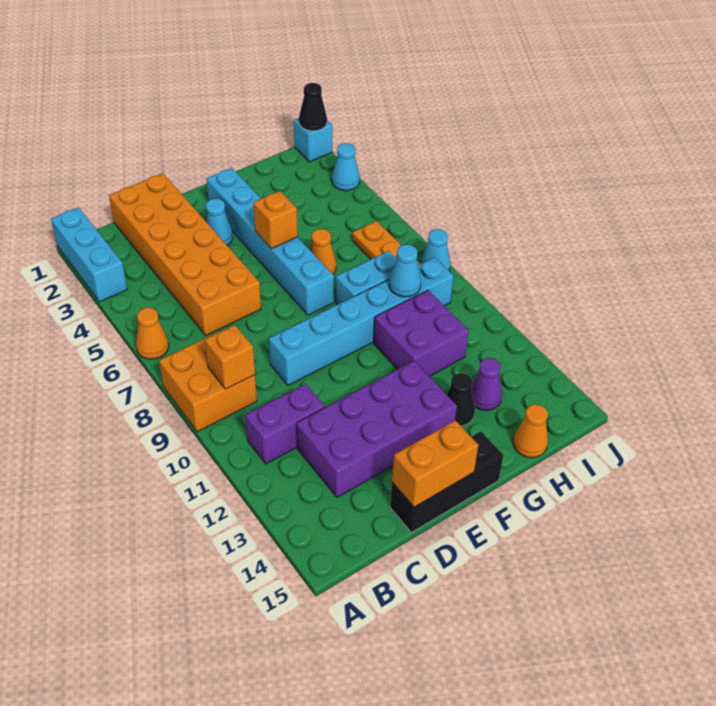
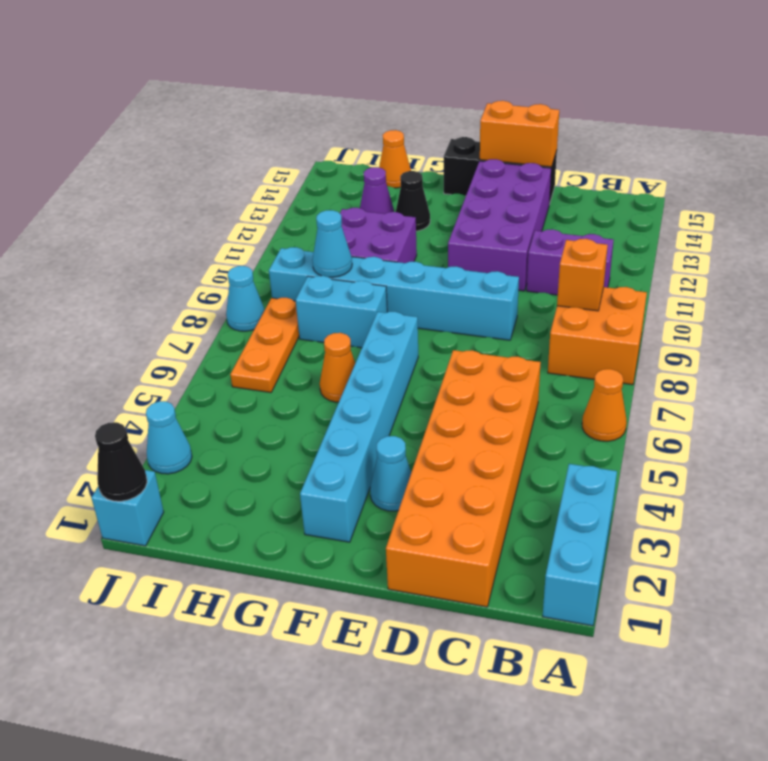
purple brick C12:F13 level 1 -> purple brick D11:E14 level 1
orange brick F5 level 2 -> none

